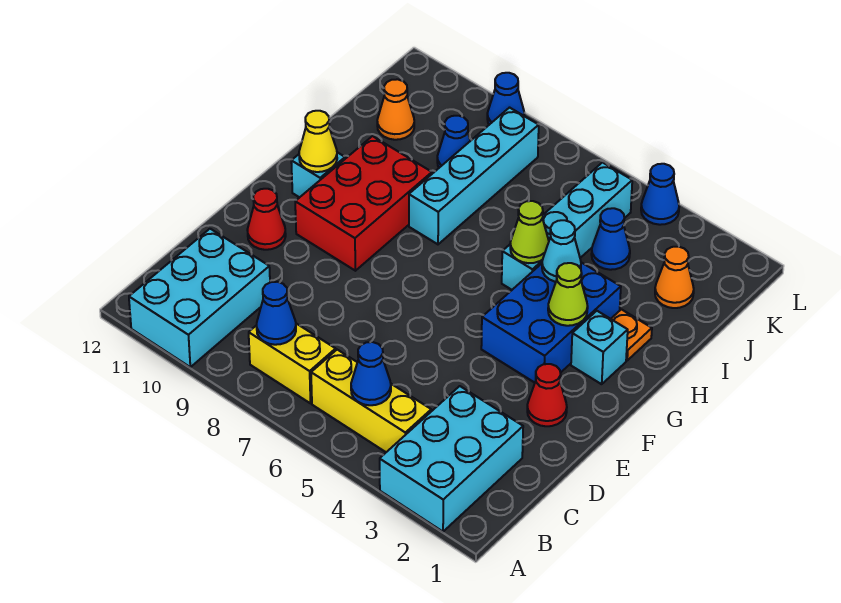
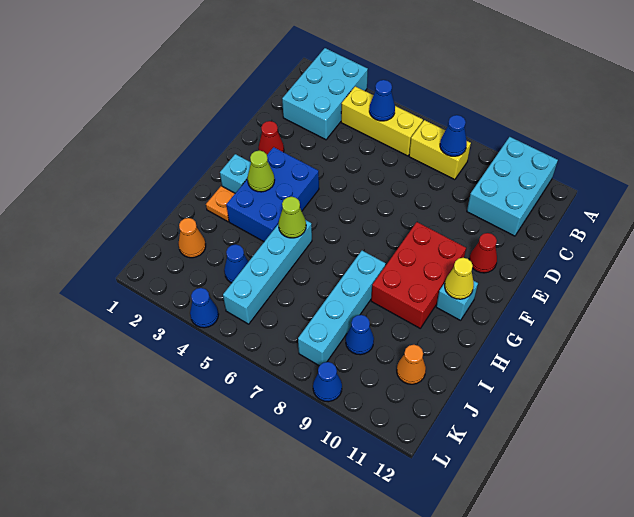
cyan cone H4 level 2 -> none

